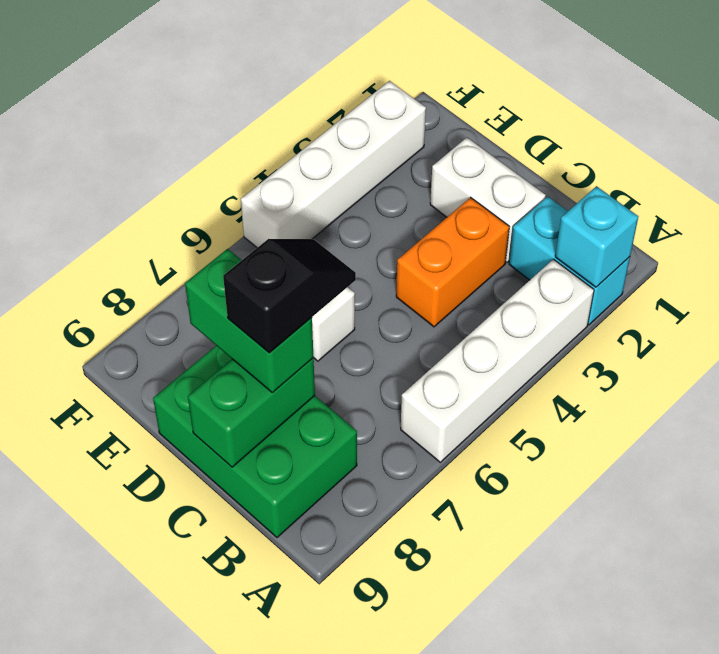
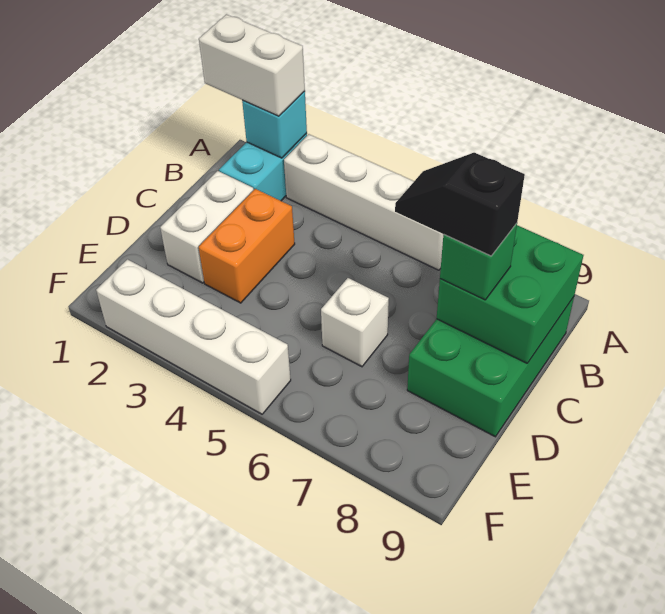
none -> white brick A1:A2 level 3
orange brick C3:C4 level 1 -> orange brick C3:D3 level 1
green brick C8:C9 level 2 -> green brick B8:C9 level 2
green brick C8:D8 level 3 -> green brick C8 level 3

